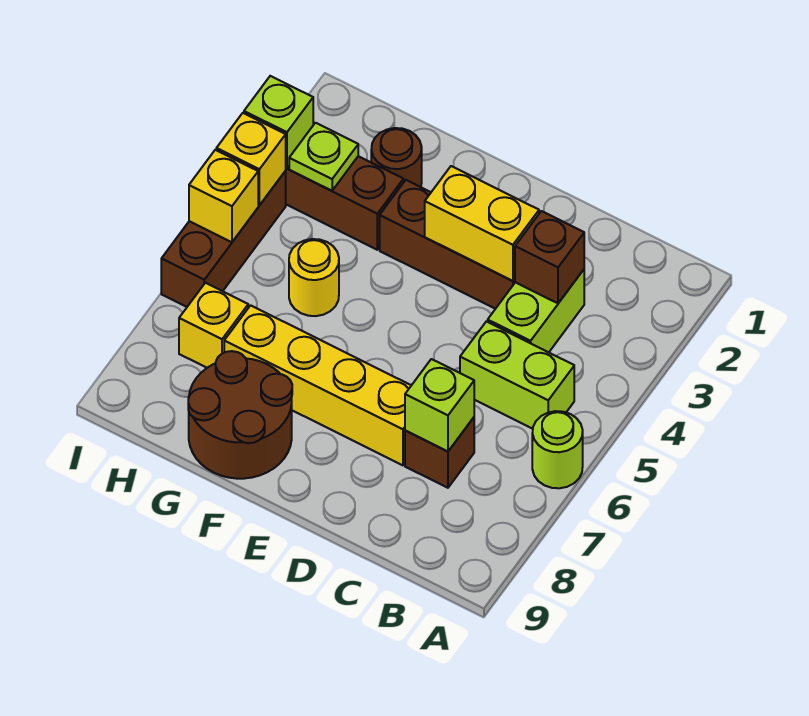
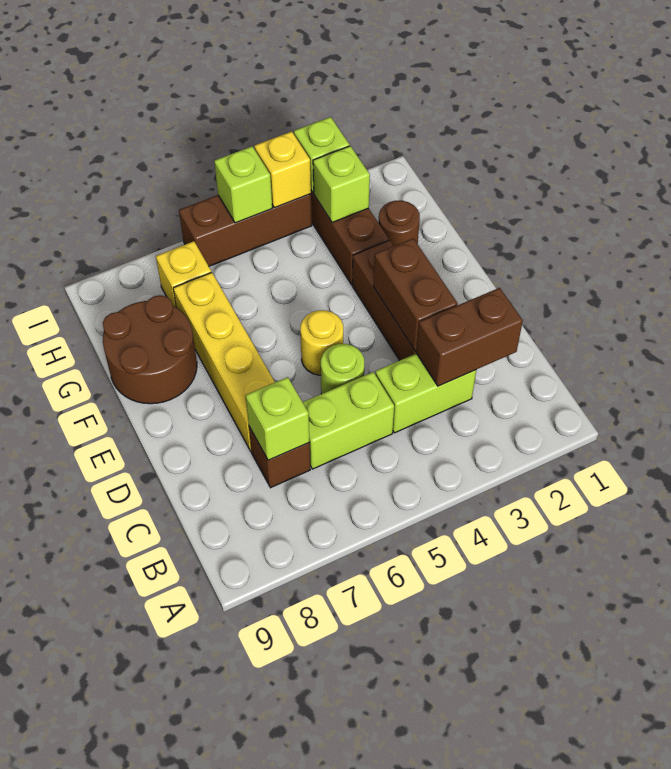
lime round brick A6 level 1 -> lime round brick D5 level 1
lime brick B5:C5 level 1 -> lime brick C5:C6 level 1
brown brick C3 level 2 -> brown brick C2:C3 level 2
yellow brick D3:E3 level 2 -> brown brick D3:E3 level 2
yellow round brick G5 level 1 -> yellow round brick E5 level 1
lime plate H3 level 2 -> lime brick H3 level 2
yellow brick I5 level 2 -> lime brick I5 level 2

